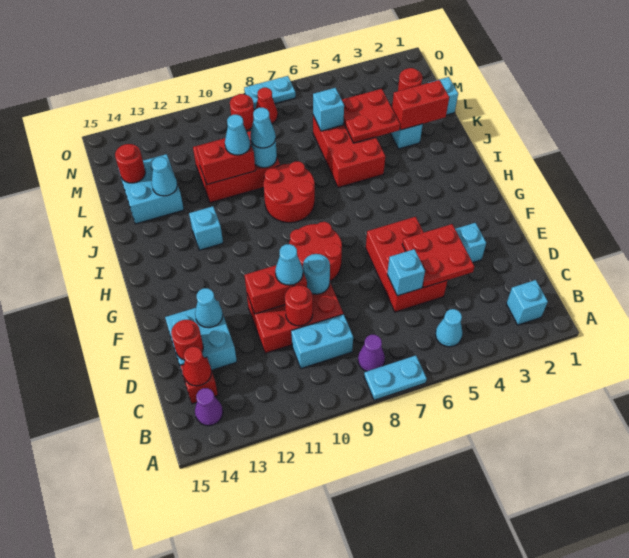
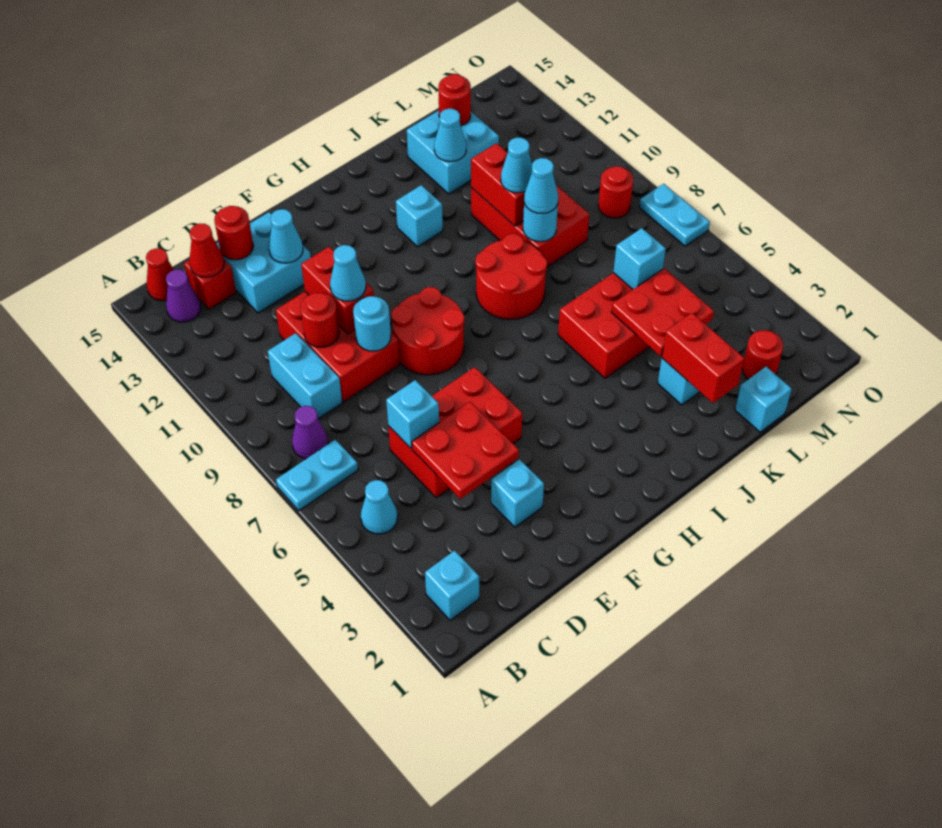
cyan plate A7:A8 level 1 -> cyan plate A7:B7 level 1
red cone N8 level 1 -> red cone B15 level 1

